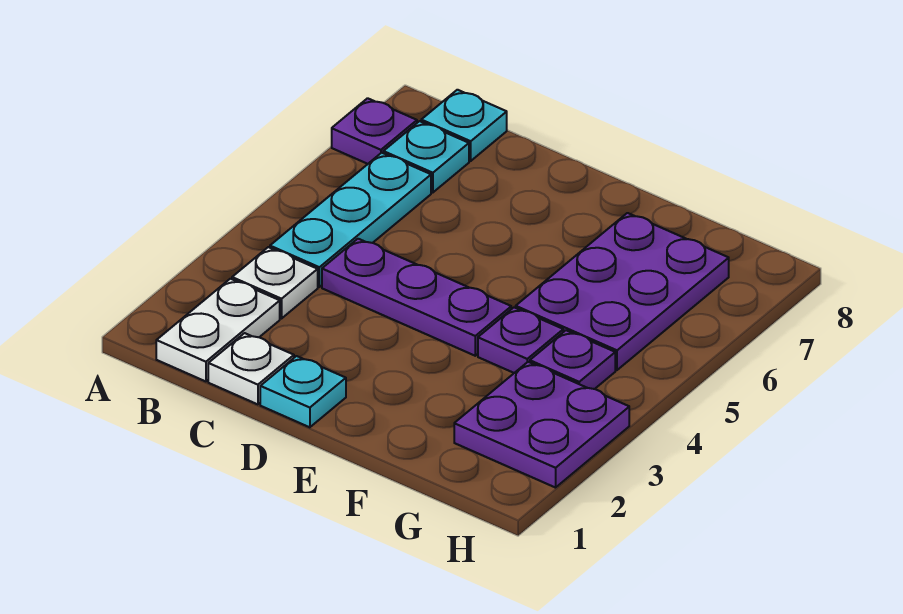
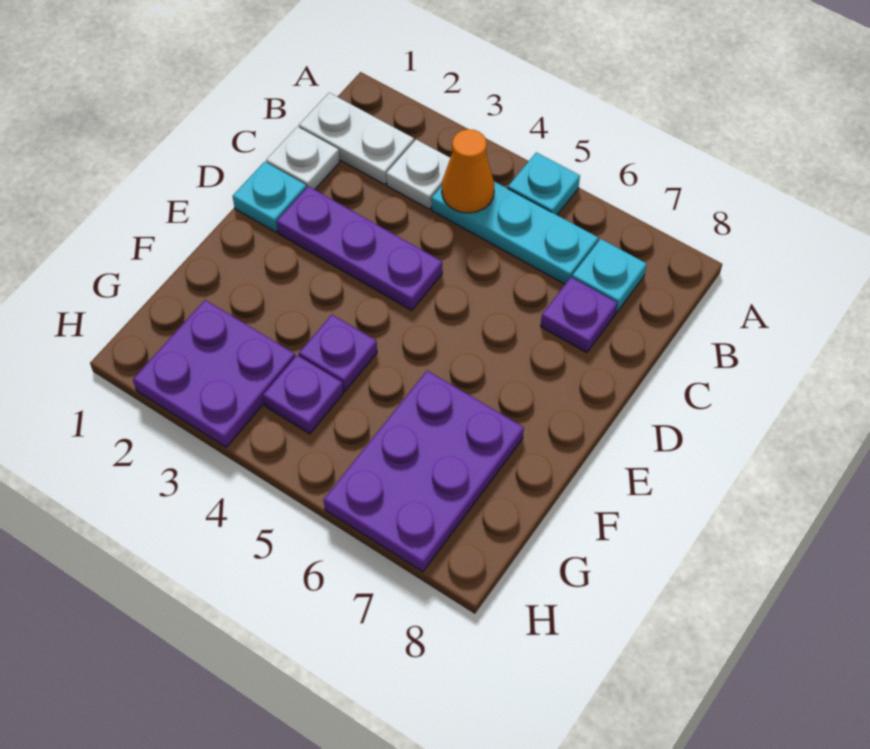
purple plate A7 level 1 -> purple plate C7 level 1
none -> orange cone B4 level 2
cyan plate B8 level 1 -> cyan plate A5 level 1
purple plate C4:E4 level 1 -> purple plate D2:D4 level 1
purple plate F5:G7 level 1 -> purple plate F6:H7 level 1

